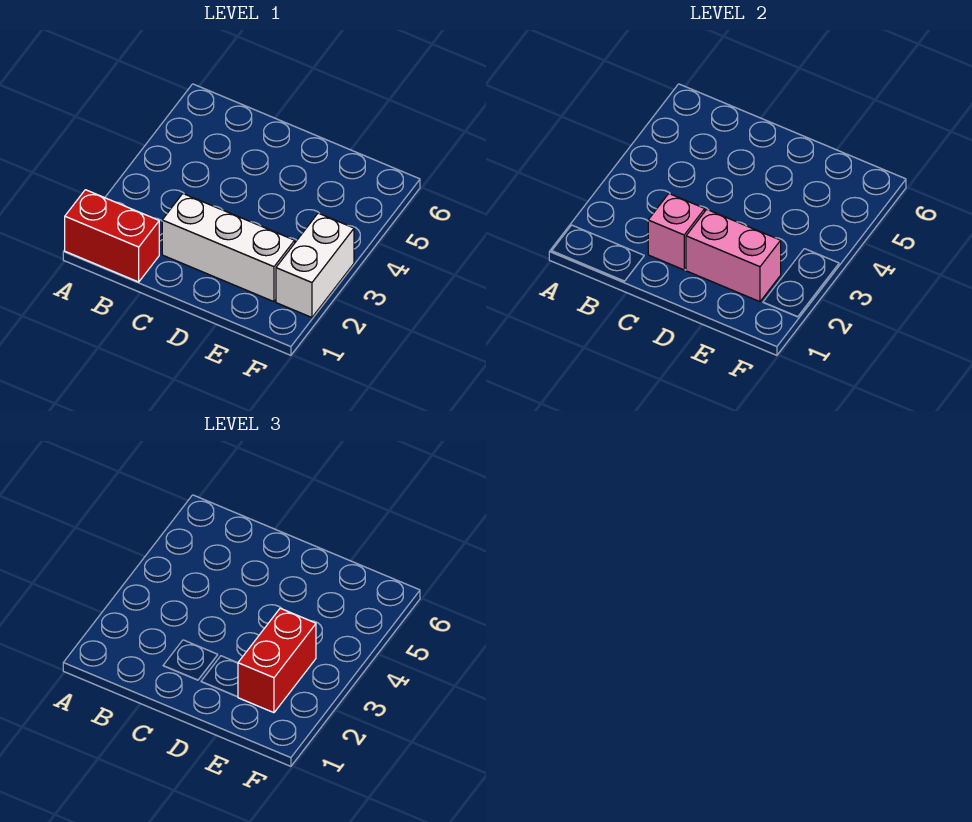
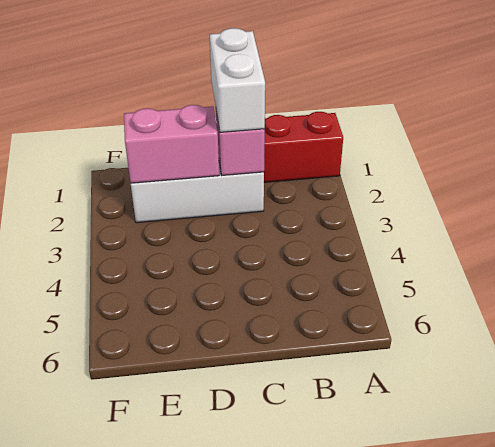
red brick E2:E3 level 3 -> none
white brick F2:F3 level 1 -> white brick C1:C2 level 3

